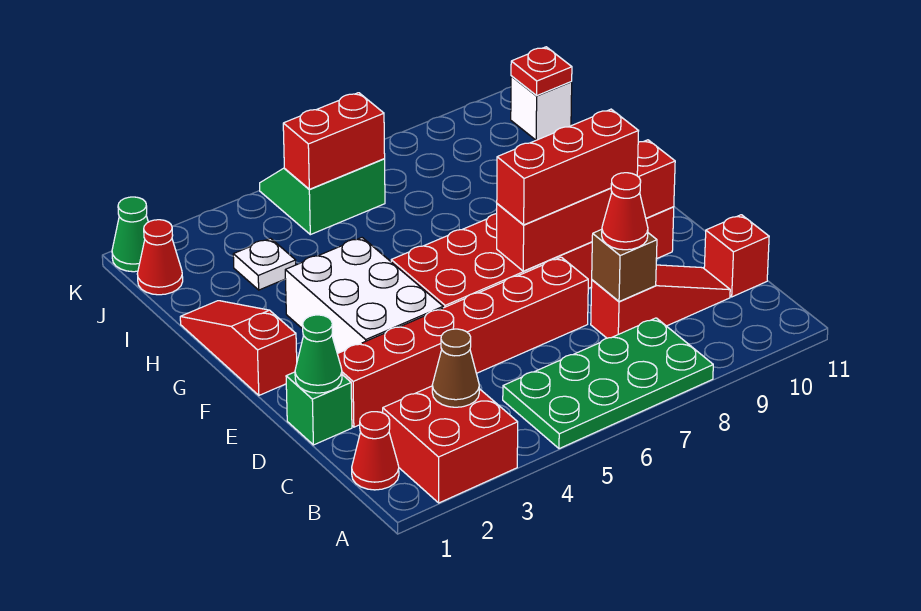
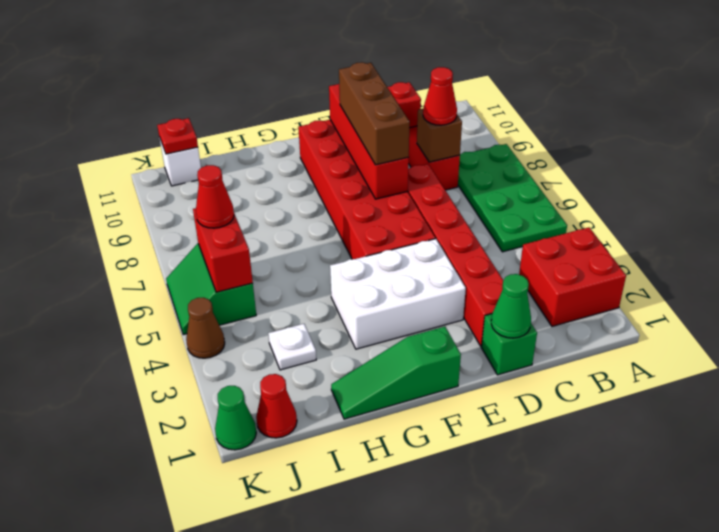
red cone B1 level 1 -> red cone J6 level 3
brown cone B3 level 2 -> brown cone K4 level 1
red brick E7:E9 level 3 -> brown brick E7:E9 level 3
red slope F1:H1 level 1 top F -> green slope F1:H1 level 1 top F

